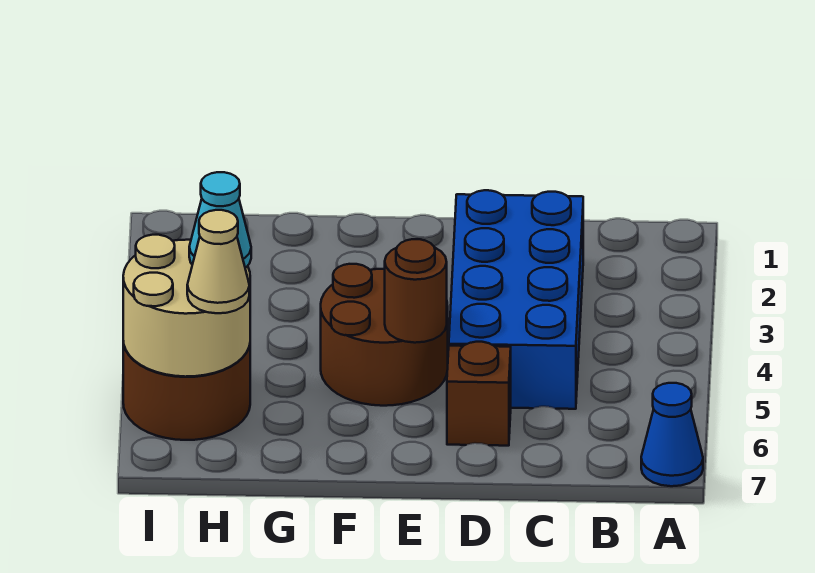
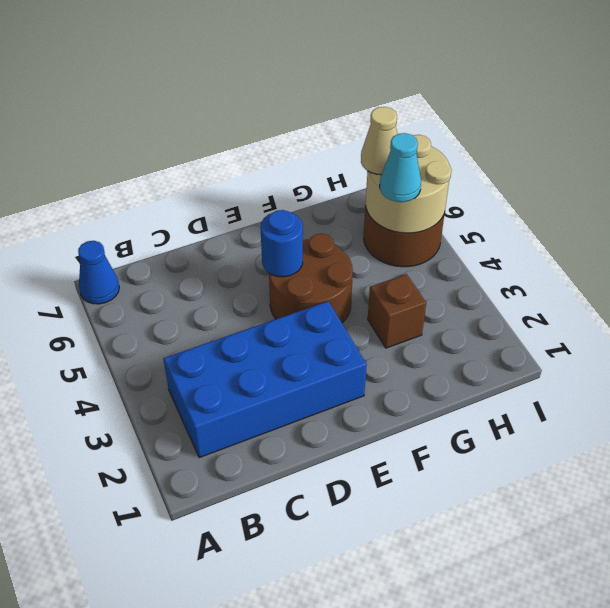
blue brick C2:D5 level 1 -> blue brick B2:E3 level 1
brown brick D6 level 1 -> brown brick G3 level 1
brown round brick E5 level 2 -> blue round brick E5 level 2

